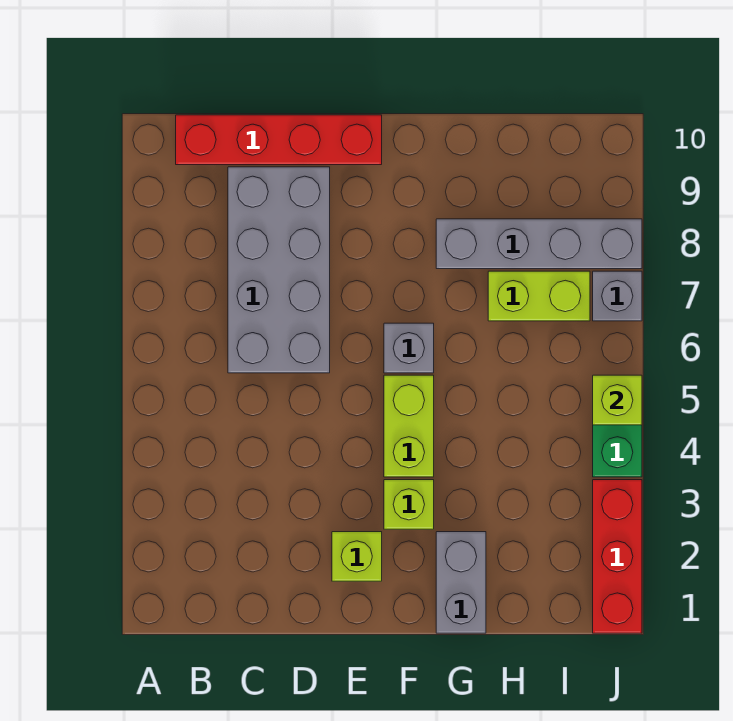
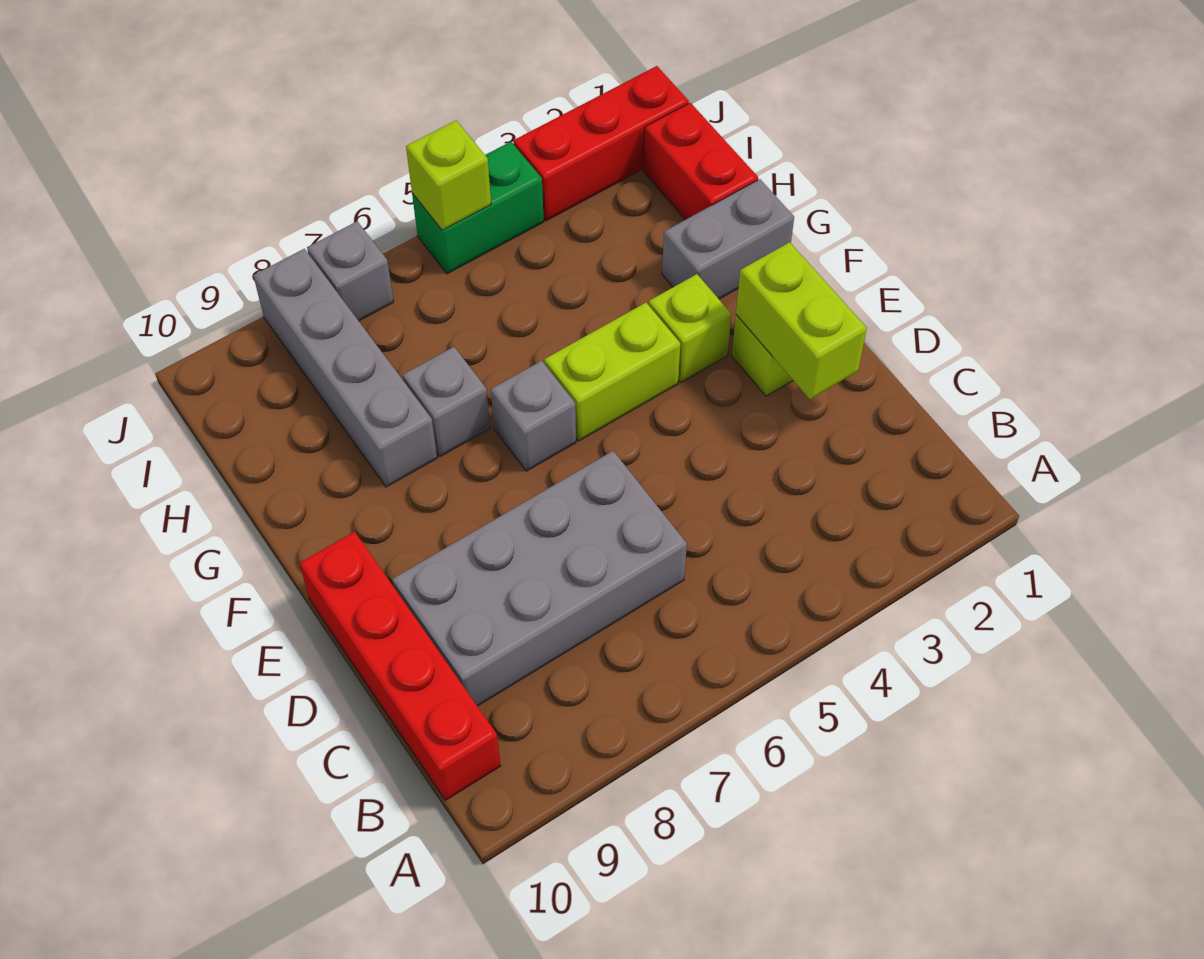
none -> grey brick G7 level 1
none -> red brick H1:I1 level 1
lime brick H7:I7 level 1 -> lime brick D2:E2 level 2

